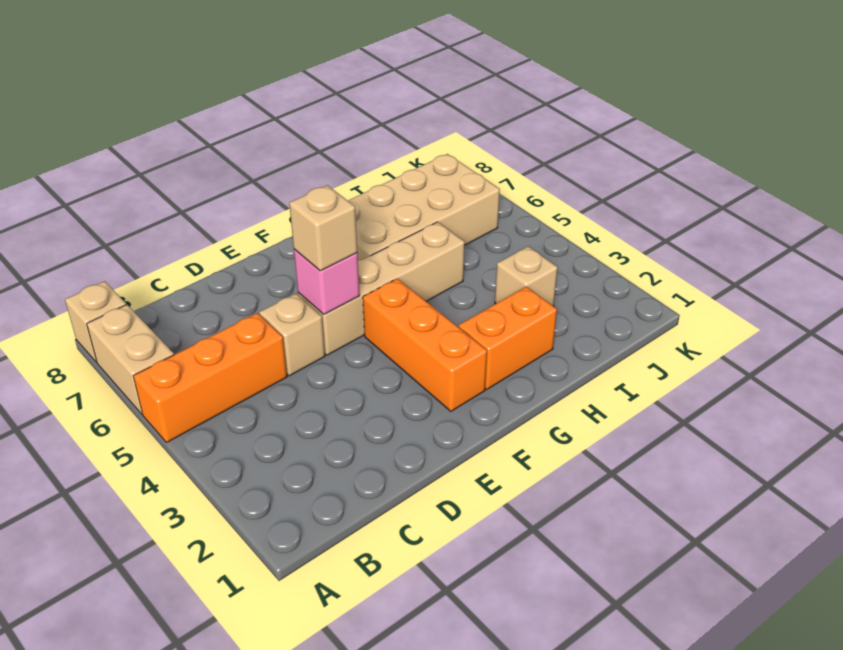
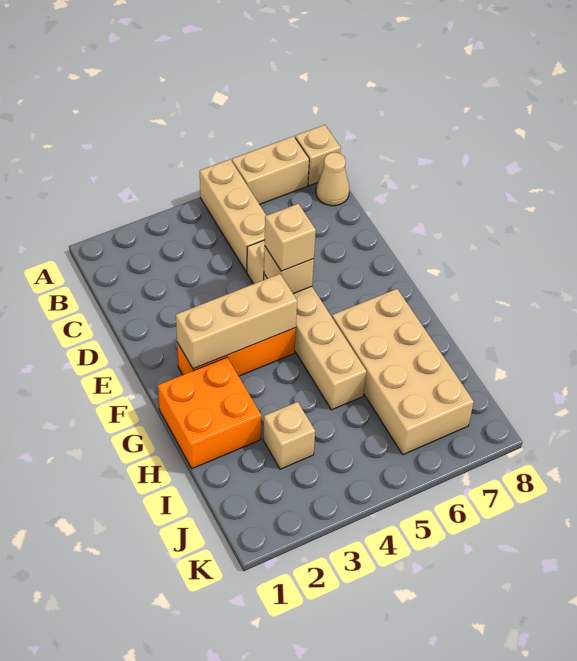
orange brick A5:C5 level 1 -> tan brick A5:C5 level 1
none -> tan cone B8 level 1
pink brick E5 level 2 -> tan brick E5 level 2
none -> tan brick F2:F4 level 2
orange brick G2:H2 level 1 -> orange brick G1:H2 level 1

